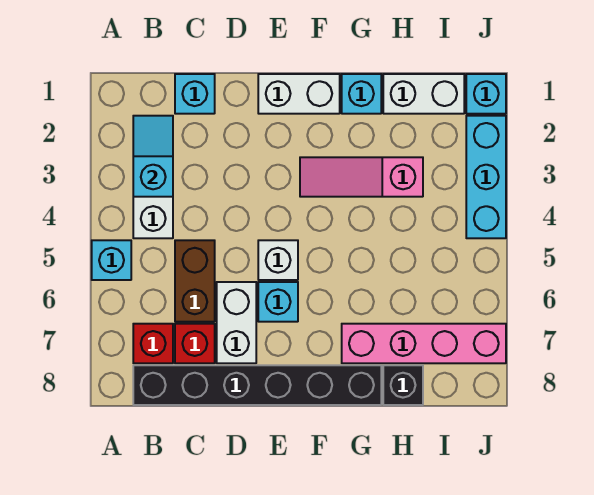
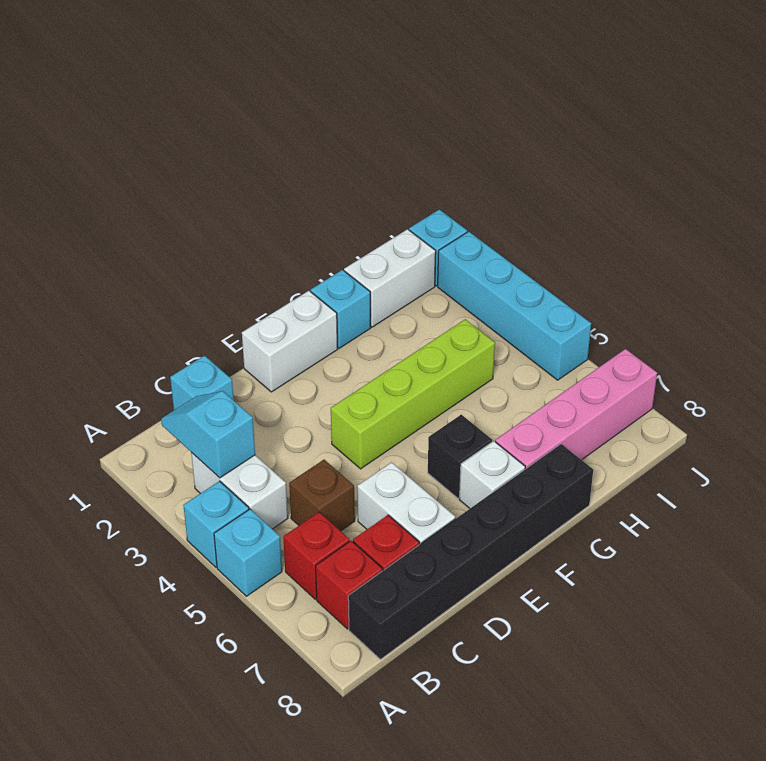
none -> red brick B6 level 1
brown brick C5:C6 level 1 -> brown brick C5 level 1
none -> lime brick E4:H4 level 1
white brick E5 level 1 -> white brick F7 level 1
cyan brick E6 level 1 -> cyan brick A4 level 1
pink slope F3:H3 level 1 top H -> none
black brick H8 level 1 -> black brick F6 level 1
cyan brick J2:J4 level 1 -> cyan brick J2:J5 level 1

